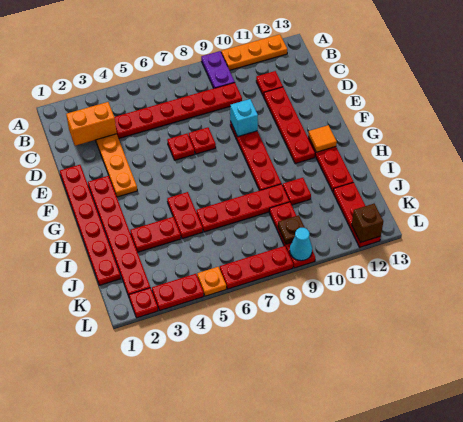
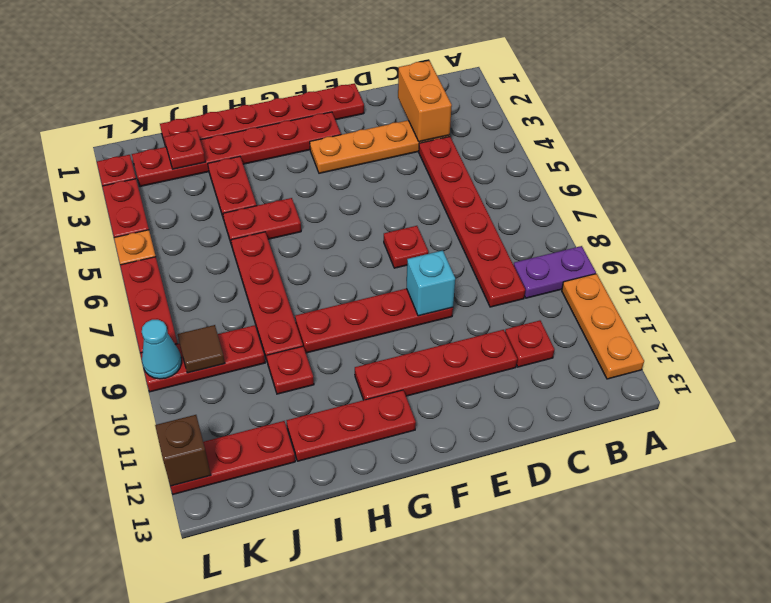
red plate E6 level 1 -> red plate J2 level 2
orange tile G12 level 2 -> none
brown plate K9 level 2 -> brown tile K9 level 2

